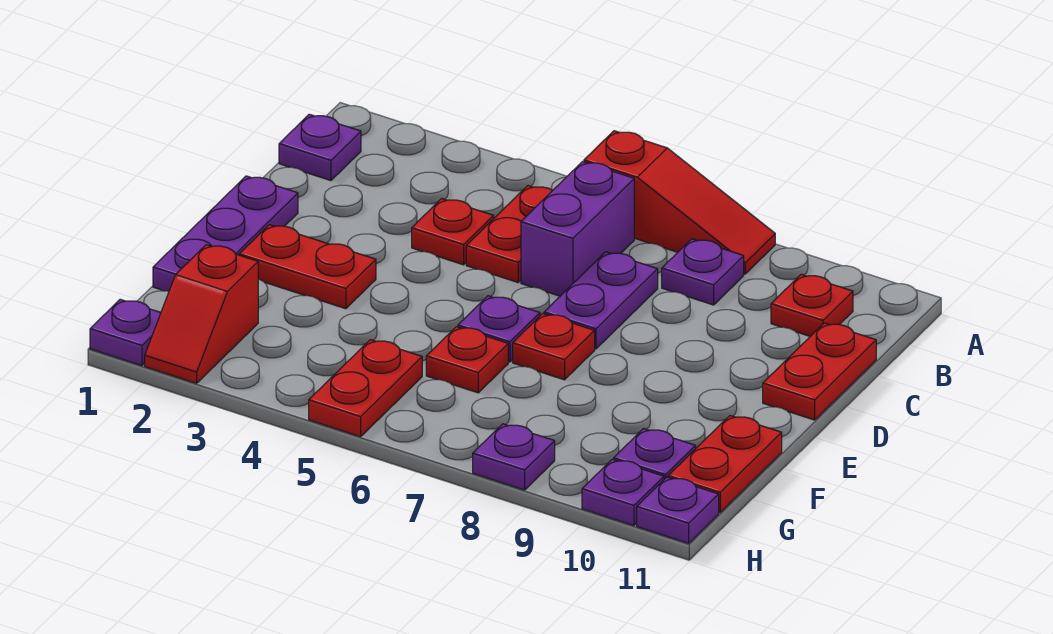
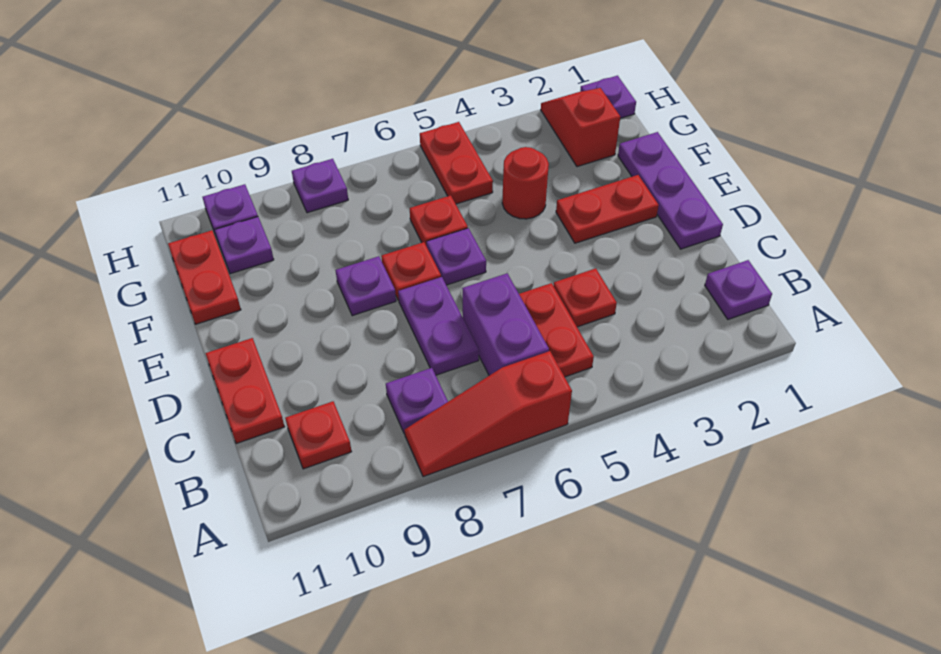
none -> red round brick F4 level 1
purple plate H11 level 1 -> purple plate E8 level 1

